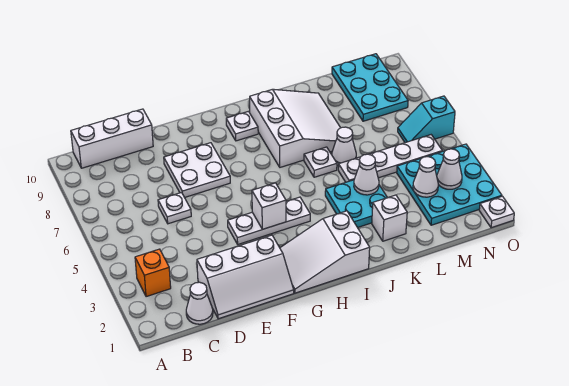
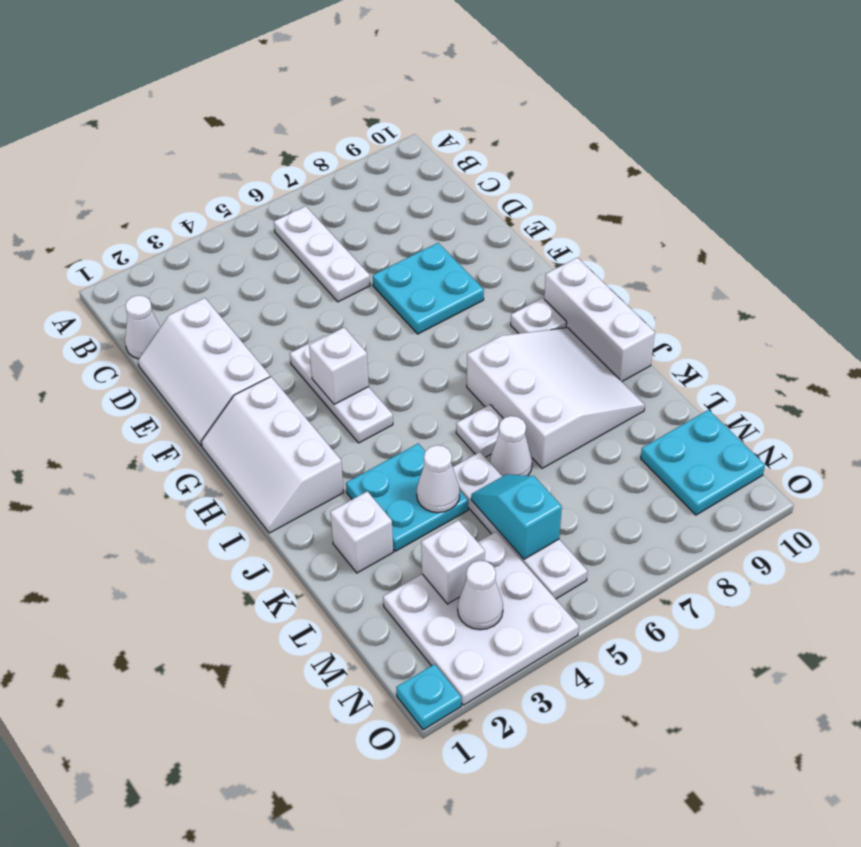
orange brick B3 level 1 -> none
white brick B10:D10 level 1 -> white brick H10:J10 level 1
white plate D6 level 1 -> white plate B6:D6 level 1
white plate E7:F8 level 1 -> cyan plate E7:F8 level 1
white slope G1:I2 level 1 top I -> white slope G1:I2 level 1 top 2
white slope I7:K9 level 1 top I -> white slope I7:K9 level 1 top 7
cyan plate M2:O4 level 1 -> white plate M2:O4 level 1
white cone M3 level 2 -> white brick M3 level 2
cyan plate M8:N10 level 1 -> cyan plate M9:N10 level 1
cyan slope N6:O6 level 1 top O -> cyan slope L5:M5 level 2 top M
white plate O1 level 1 -> cyan plate O1 level 1

